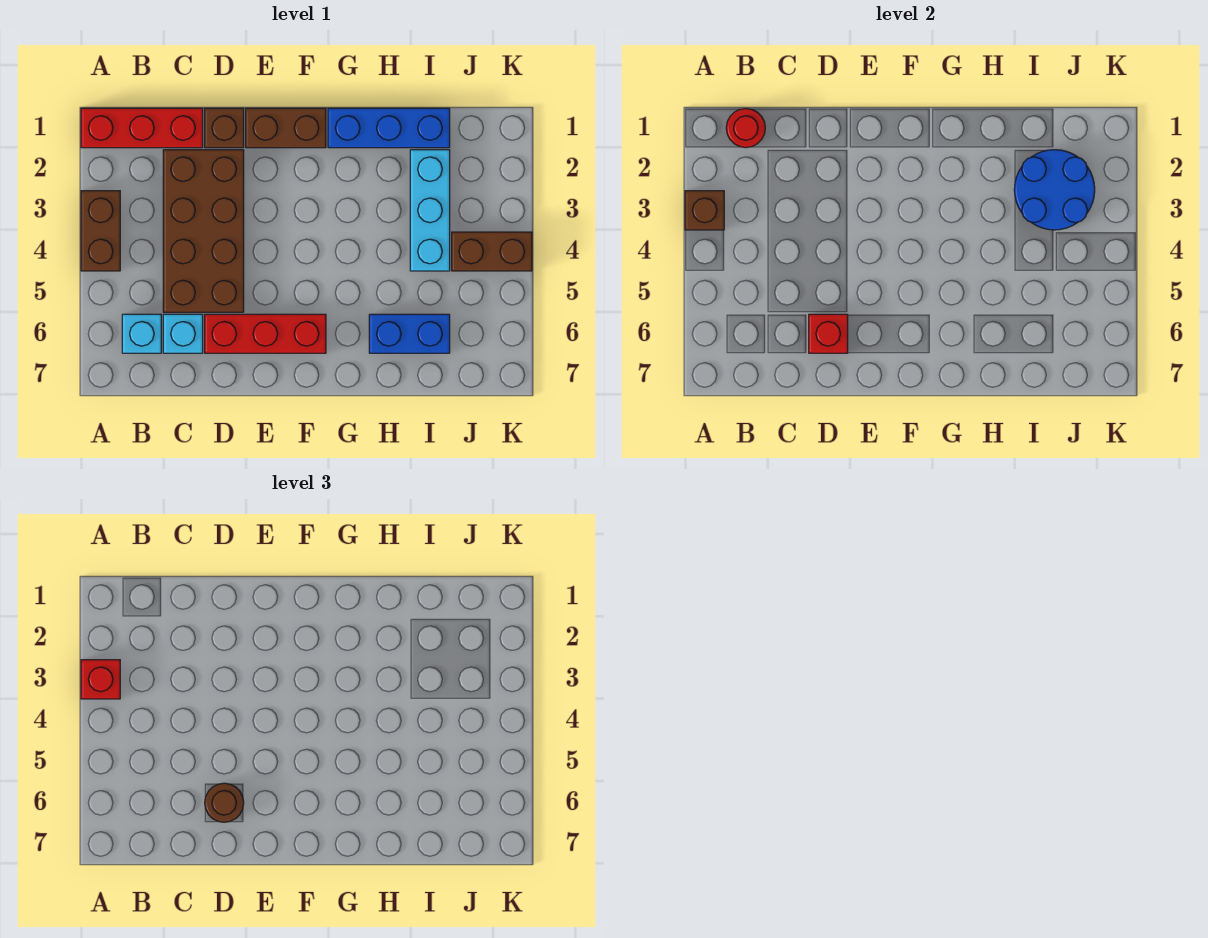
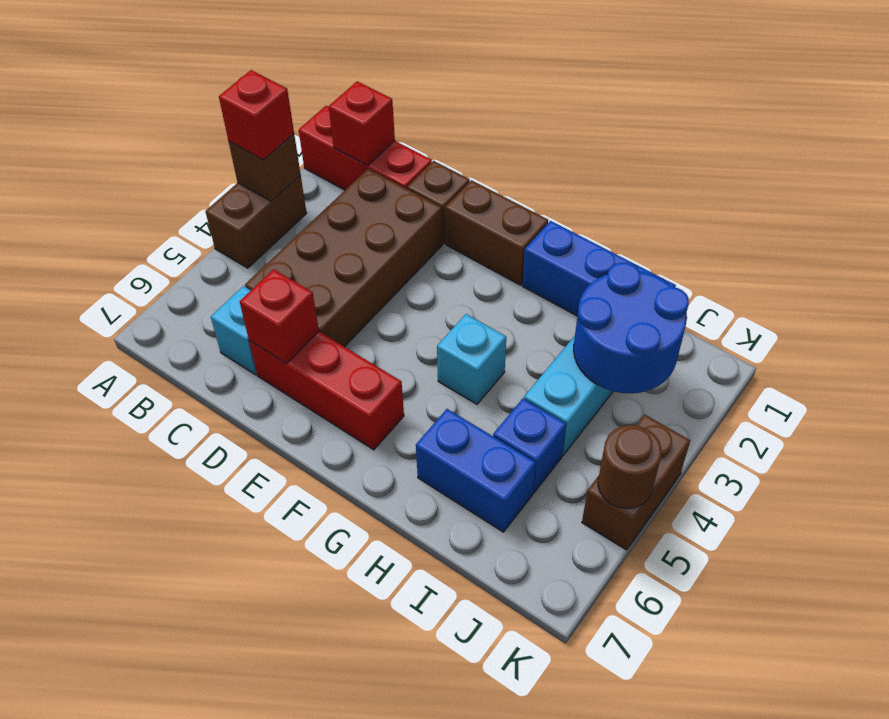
red round brick B1 level 2 -> red brick B1 level 2
cyan brick B6 level 1 -> cyan brick G4 level 1
brown round brick D6 level 3 -> brown round brick K5 level 2
none -> blue brick I5 level 1
brown brick J4:K4 level 1 -> brown brick K4:K5 level 1

